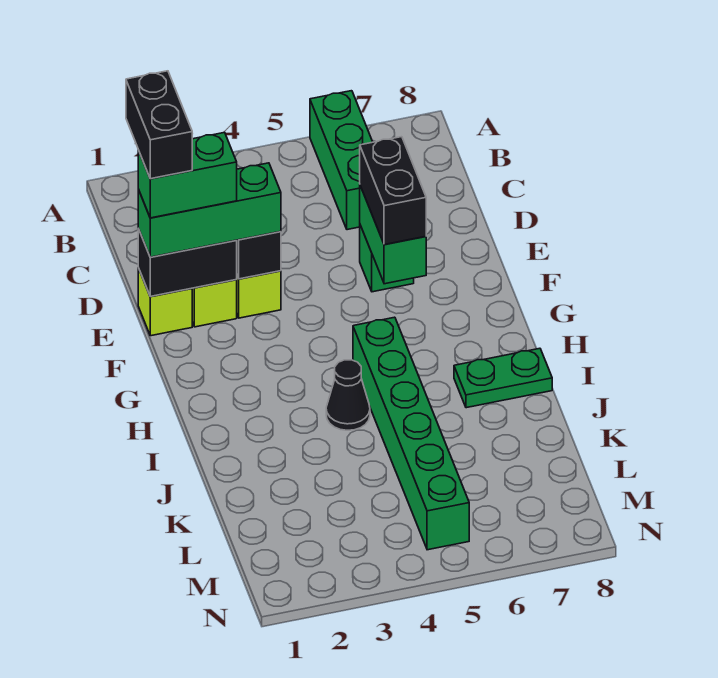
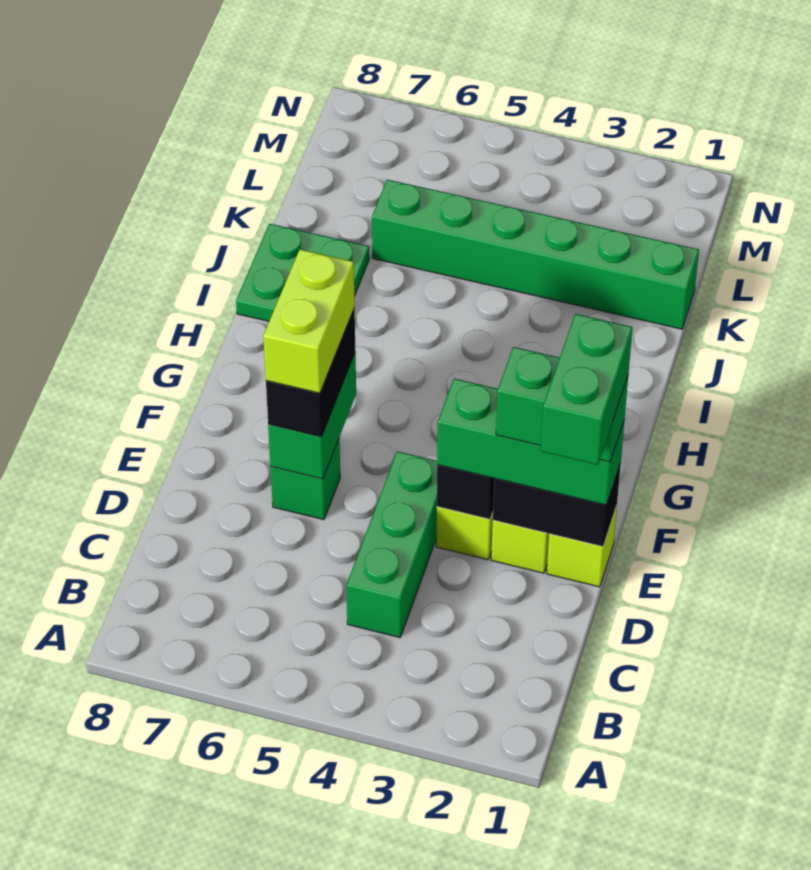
green brick A6:C6 level 1 -> green brick C4:E4 level 1
black brick D1:E1 level 5 -> green brick D1:E1 level 5
none -> lime brick E6:F6 level 4
green brick H5:M5 level 1 -> green brick K1:K6 level 1
black cone I4 level 1 -> none
green plate I7:I8 level 1 -> green plate I7:J8 level 1

